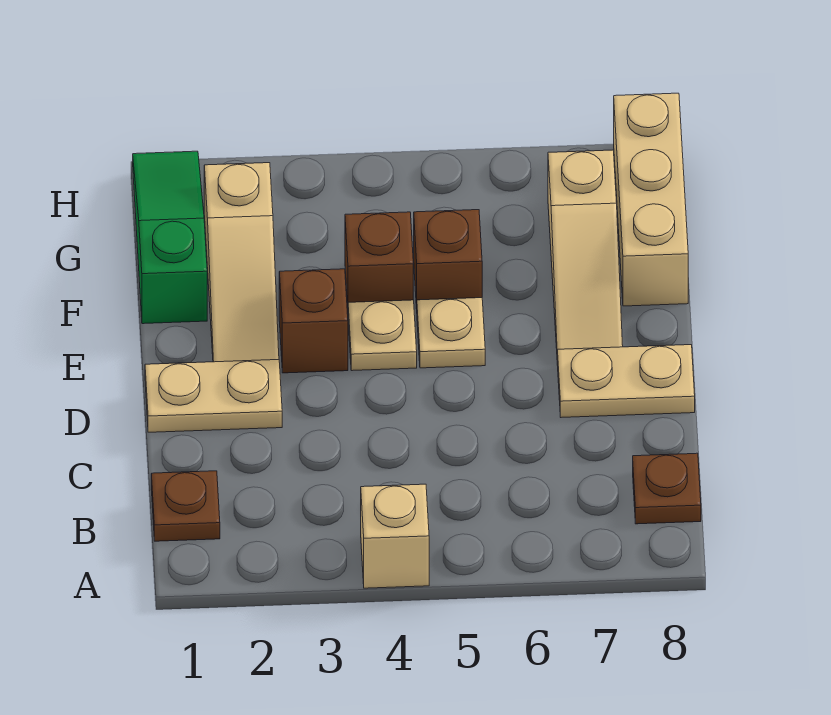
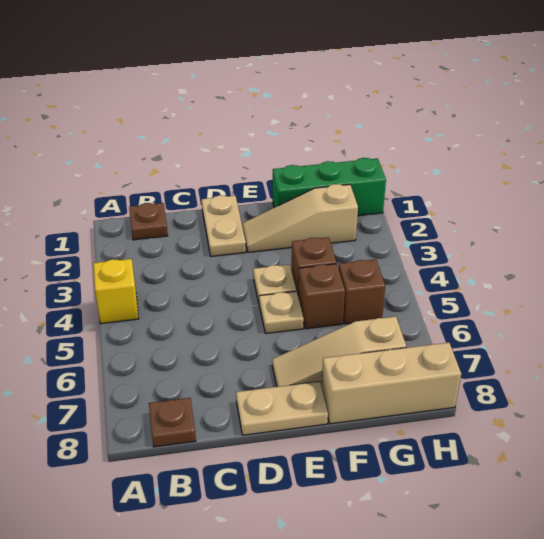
tan brick A4 level 1 -> yellow brick A4 level 1
tan plate D7:D8 level 1 -> tan plate D8:E8 level 1
brown brick E3 level 1 -> brown brick G5 level 1
green slope F1:H1 level 1 top F -> green brick F1:H1 level 1

